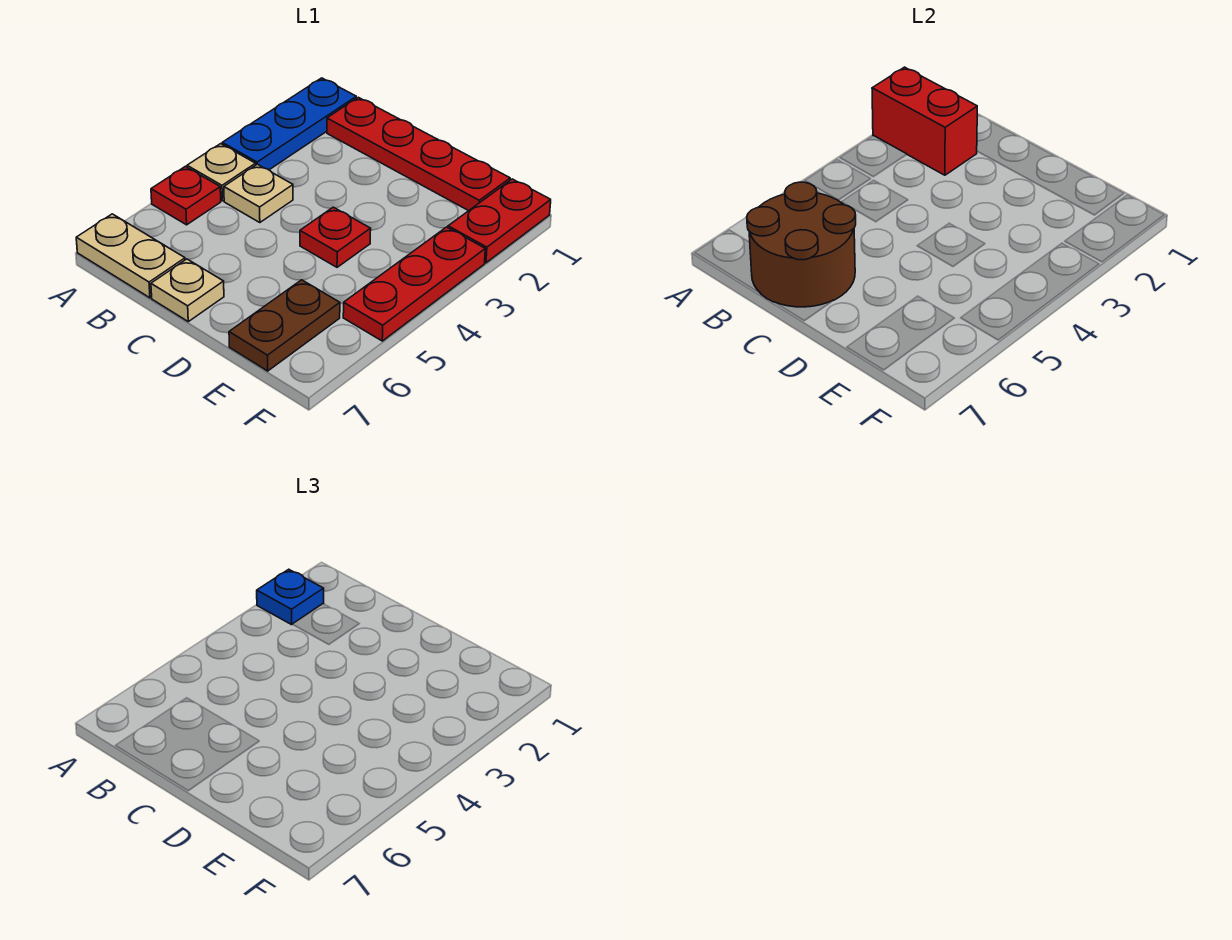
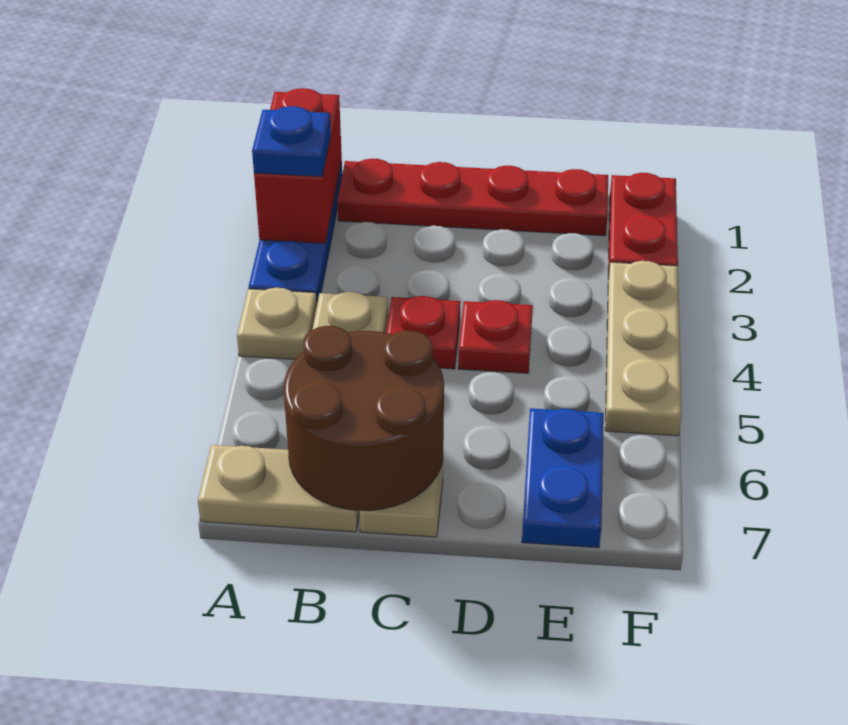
red brick A2:B2 level 2 -> red brick A1:A2 level 2
red plate A5 level 1 -> red plate C4 level 1
brown plate E6:E7 level 1 -> blue plate E6:E7 level 1
red plate F3:F5 level 1 -> tan plate F3:F5 level 1

